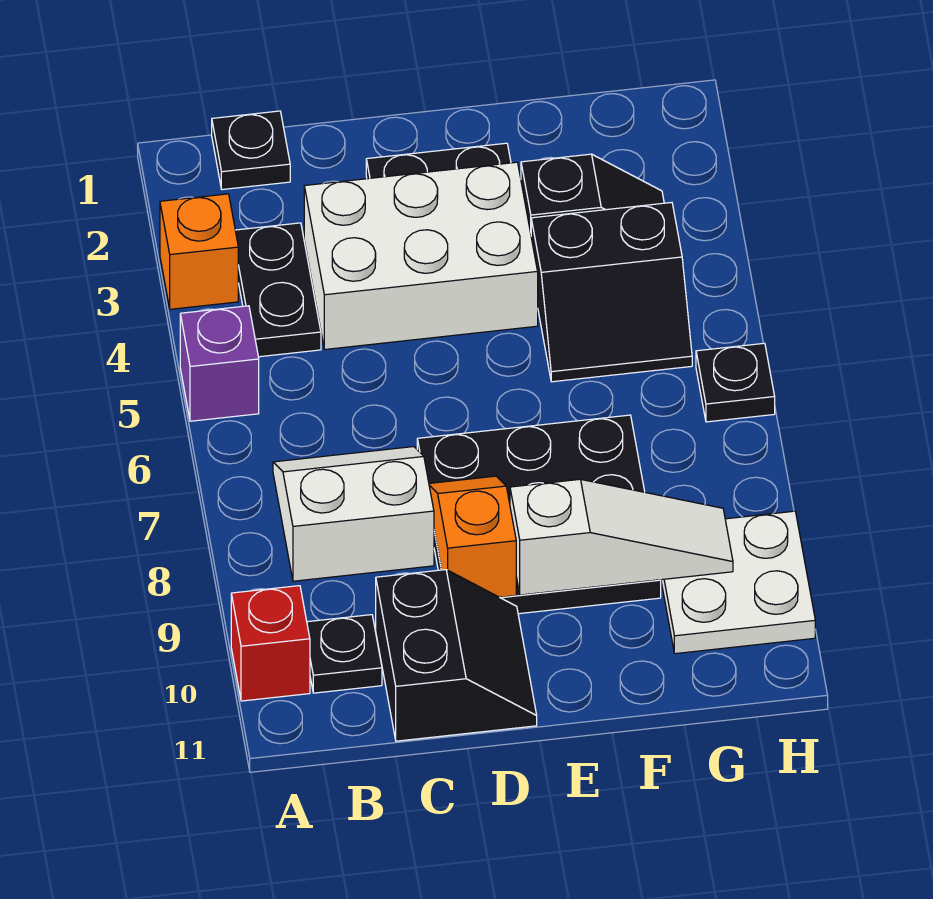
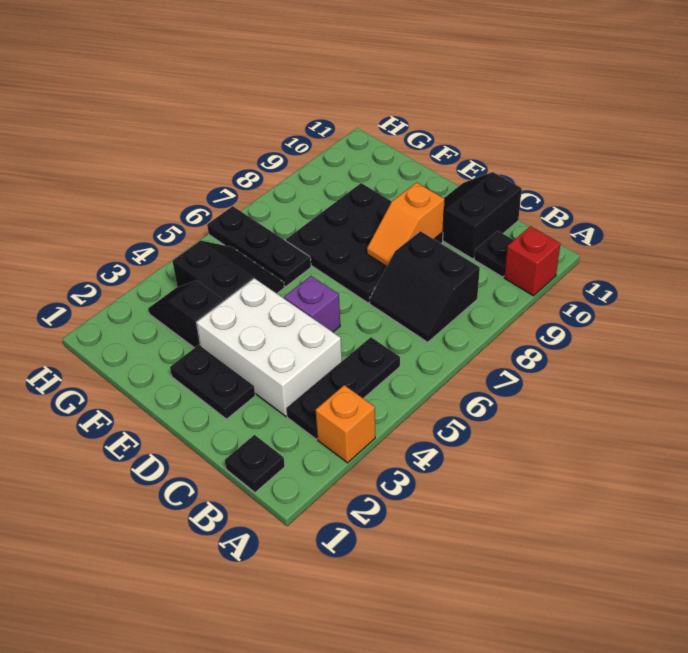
purple brick A5 level 1 -> purple brick D5 level 1
black plate B3:B4 level 1 -> black plate B3:B5 level 1
white slope B7:C8 level 1 top 8 -> black slope B7:C8 level 1 top 8
white slope E9:G9 level 2 top E -> none
white plate G9:H10 level 1 -> none
black plate H6 level 1 -> black plate F6:H6 level 1

